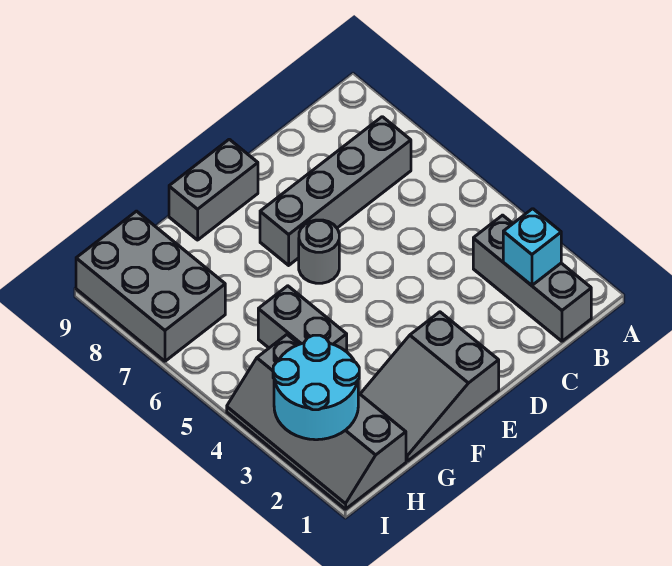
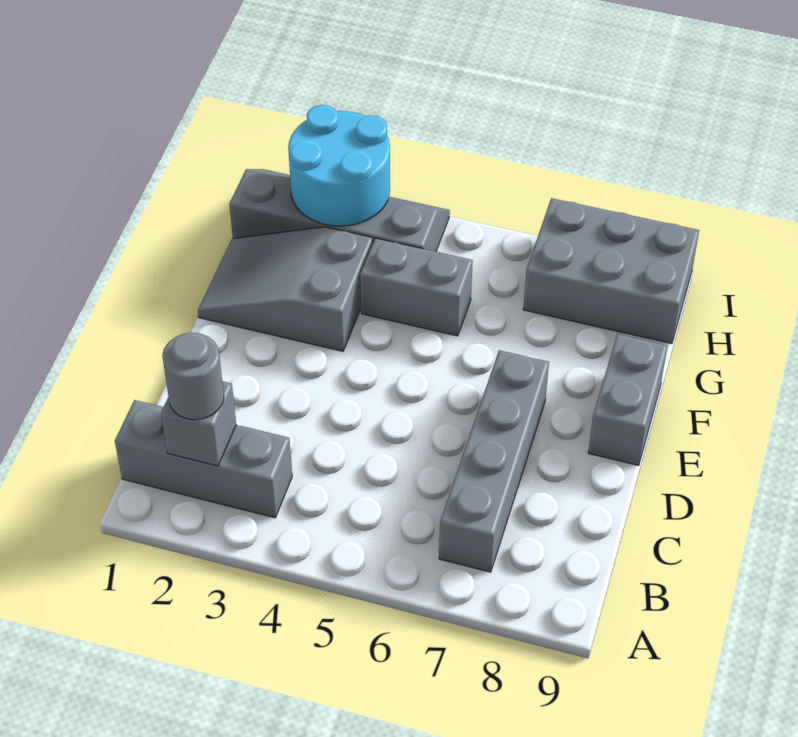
cyan brick B2 level 2 -> grey brick B2 level 2
grey slope E1:G2 level 1 top E -> grey slope F1:G3 level 1 top 3
grey round brick E6 level 1 -> grey round brick B2 level 3

